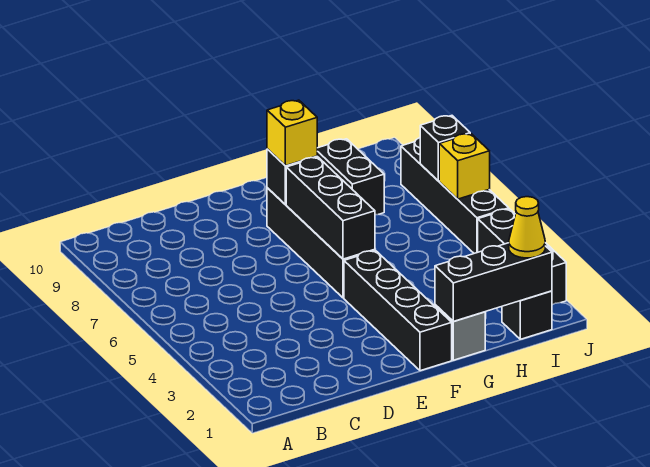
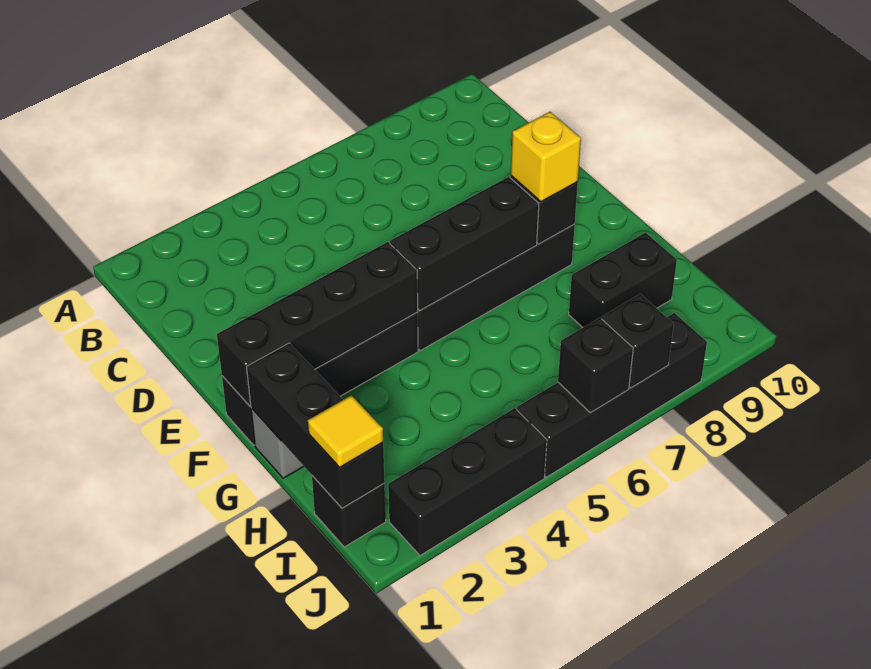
none -> black brick F1:F4 level 2
yellow cone I1 level 3 -> yellow tile I1 level 3
yellow brick J6 level 2 -> black brick J6 level 2

